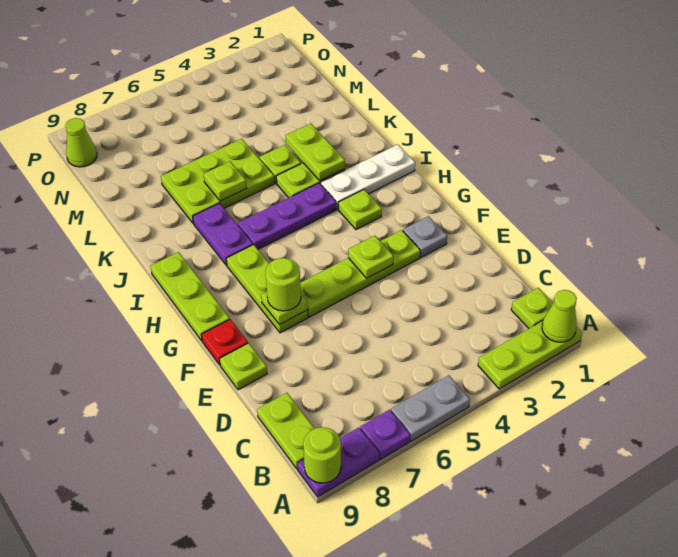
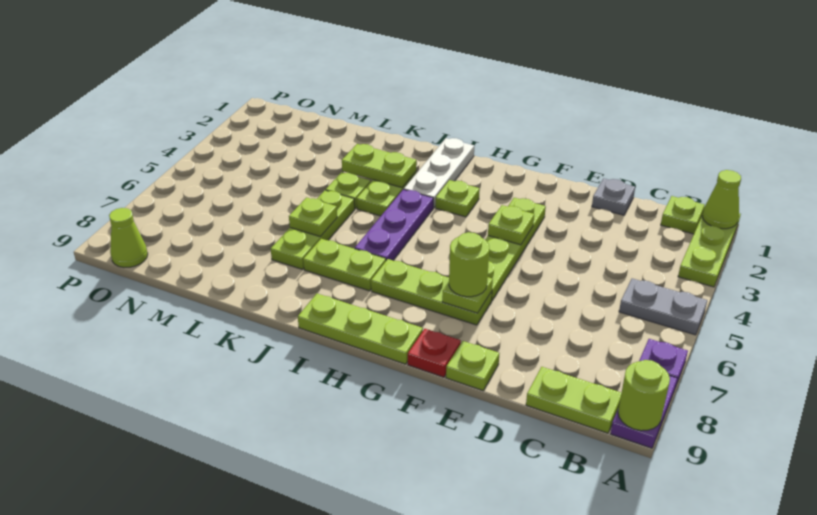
grey plate A5:A6 level 1 -> grey plate A5:B5 level 1
grey plate F2 level 1 -> grey plate D1 level 1
purple plate I7:J7 level 1 -> lime plate I7:J7 level 1
lime plate K5:L7 level 1 -> lime plate K5:K7 level 1

